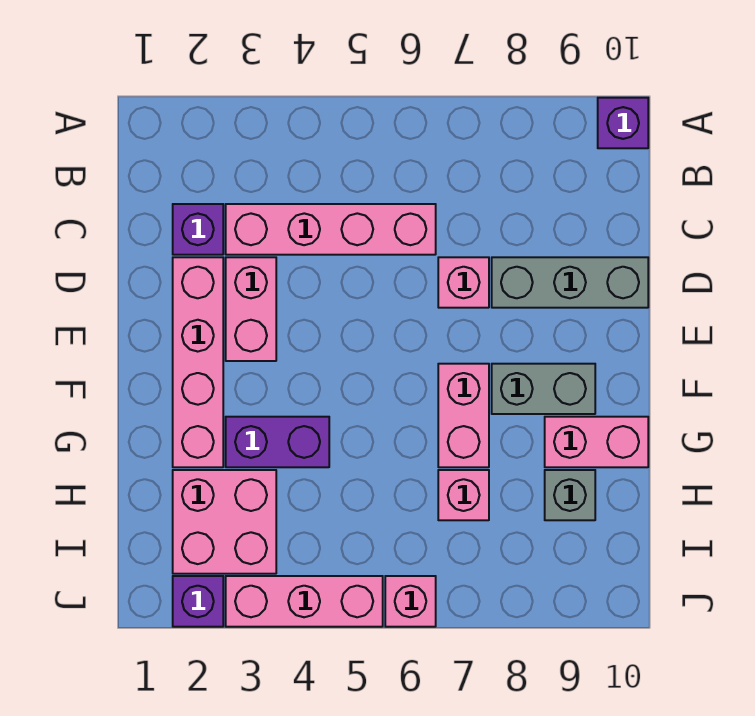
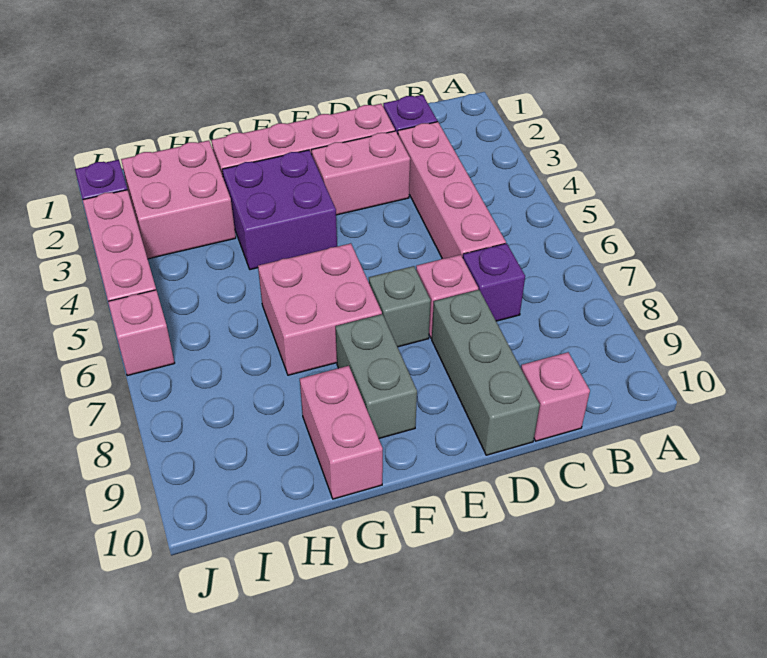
purple brick A10 level 1 -> purple brick C7 level 1
pink brick F7:G7 level 1 -> pink brick F6:G7 level 1
purple brick G3:G4 level 1 -> purple brick F3:G4 level 1
pink brick H7 level 1 -> pink brick C10 level 1
grey brick H9 level 1 -> grey brick E7 level 1

